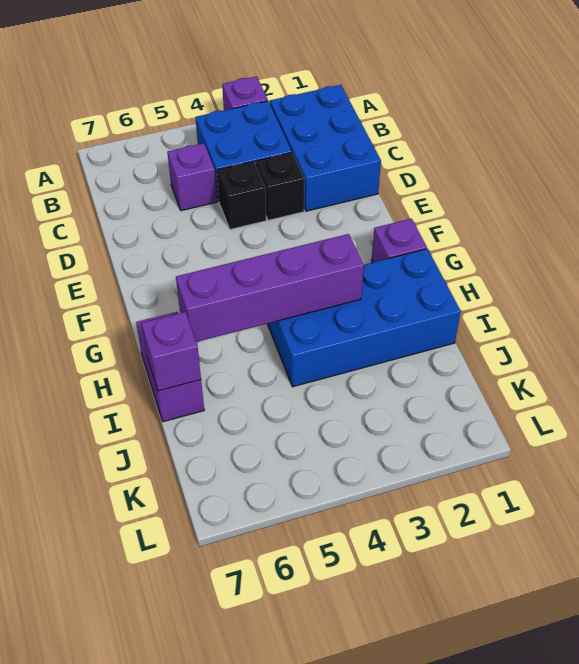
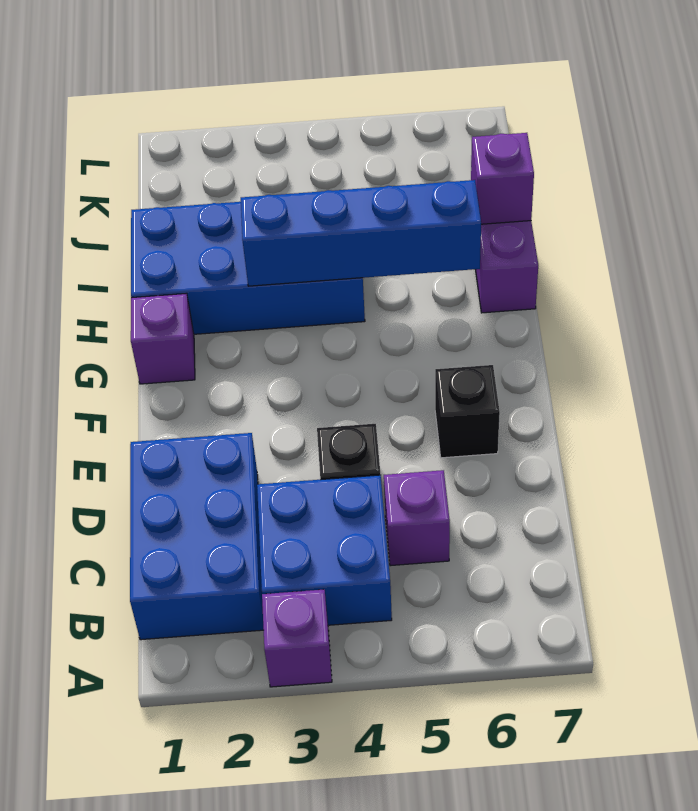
black brick D3 level 1 -> black brick E6 level 1
purple brick H3:H6 level 2 -> blue brick H3:H6 level 2

